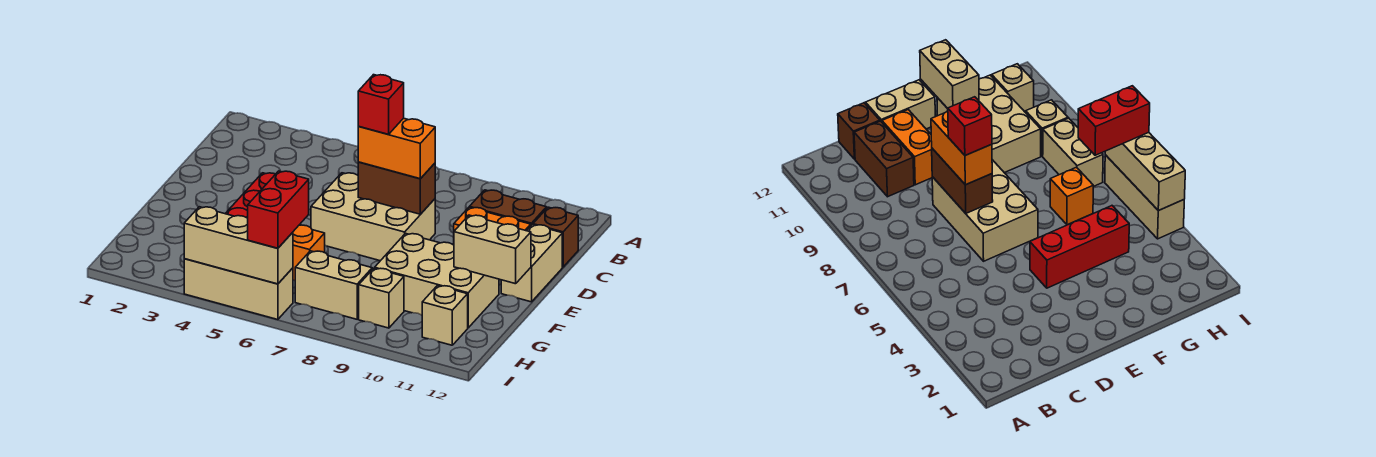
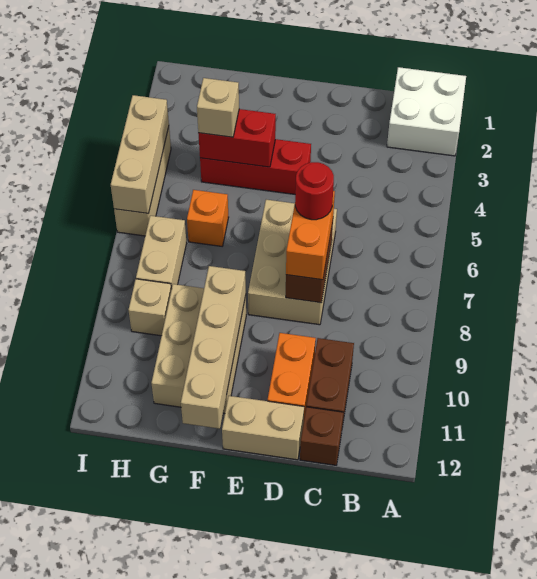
none -> white brick A1:B2 level 1
red brick D7 level 4 -> red round brick D7 level 4
tan brick F11:F12 level 2 -> tan brick F9:F12 level 2
red brick H6:I6 level 3 -> red brick F4:G4 level 2
tan brick H11 level 1 -> tan brick G4 level 3

